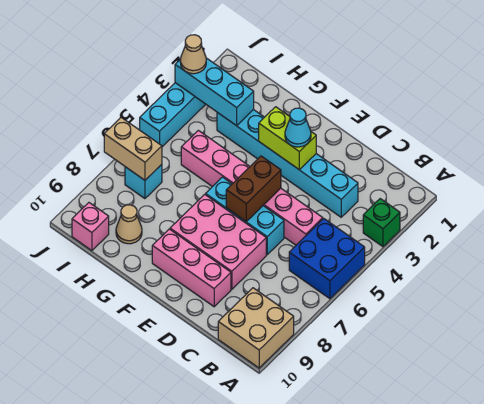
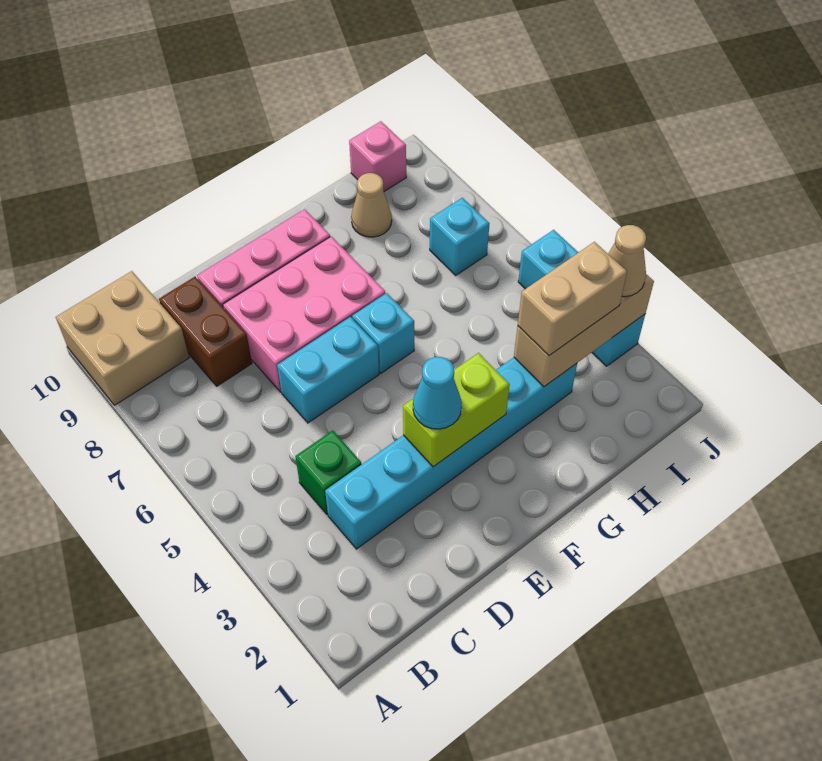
green brick A3 level 1 -> green brick C4 level 1
blue brick A5:B6 level 1 -> none
pink brick C5:H5 level 1 -> none
brown brick E5:E6 level 2 -> brown brick C8:C9 level 1
cyan brick H3:J3 level 2 -> tan brick H3:J3 level 2
tan brick I7:J7 level 2 -> tan brick H3:I3 level 3

